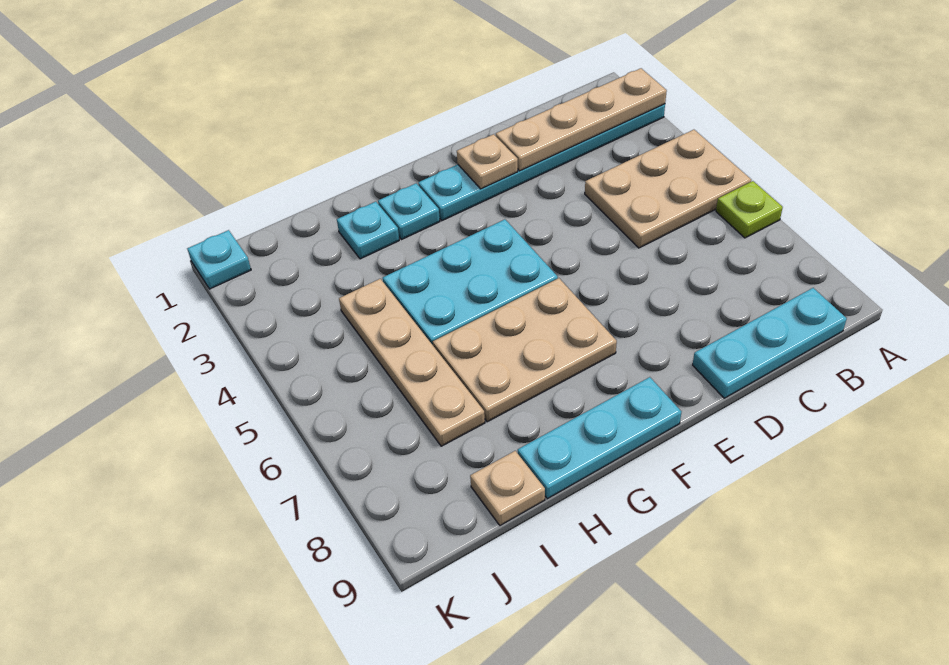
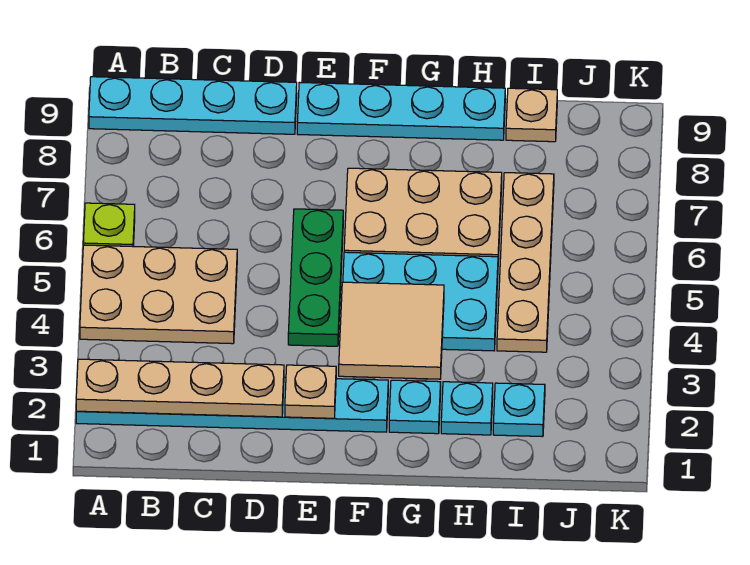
cyan plate B9:D9 level 1 -> cyan plate A9:D9 level 1
none -> green plate E4:E6 level 1
none -> tan tile F3:G4 level 2
cyan plate F9:H9 level 1 -> cyan plate E9:H9 level 1
cyan plate K1 level 1 -> cyan plate I2 level 1

